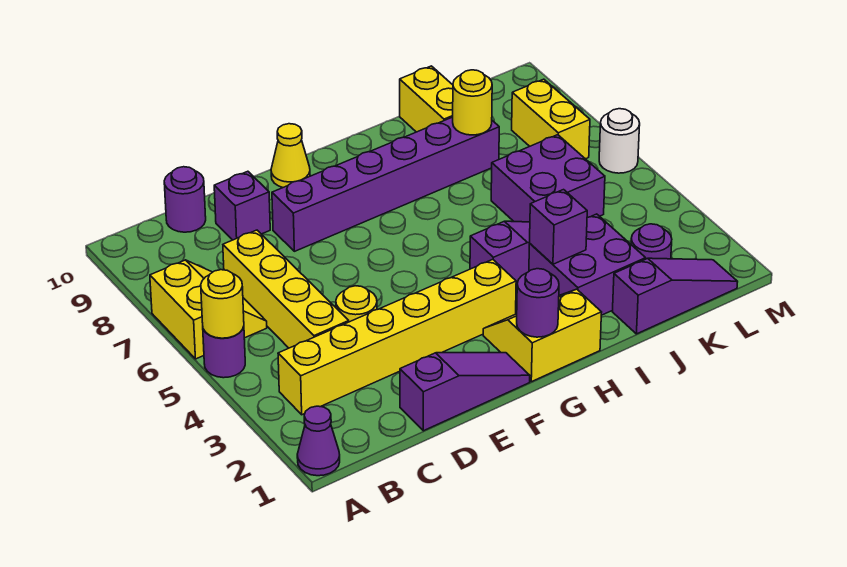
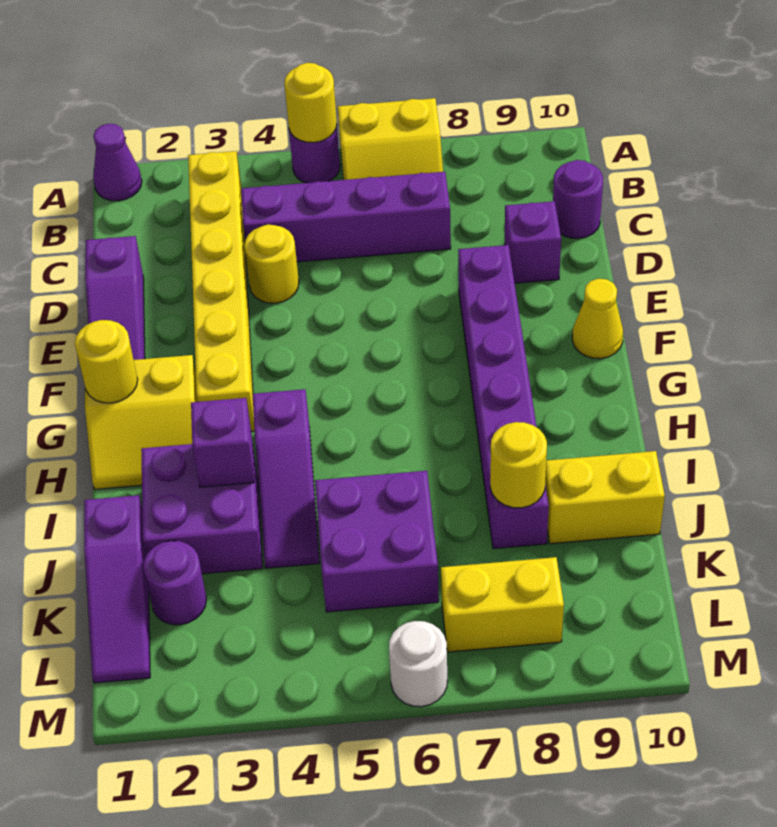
yellow brick C4:C7 level 1 -> purple brick C4:C7 level 1
yellow slope G1:H2 level 1 top 1 -> yellow slope G1:H2 level 1 top G
purple round brick G1 level 2 -> yellow round brick G1 level 2

